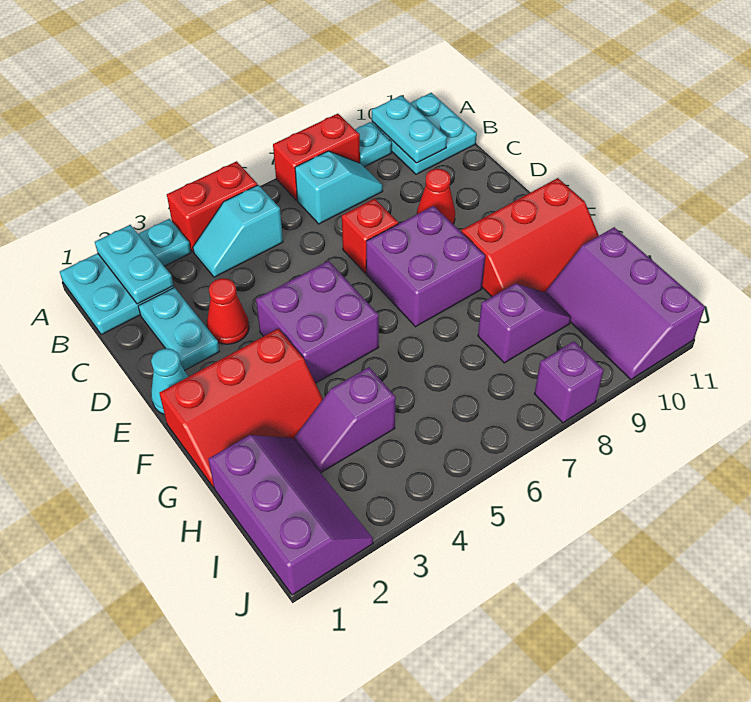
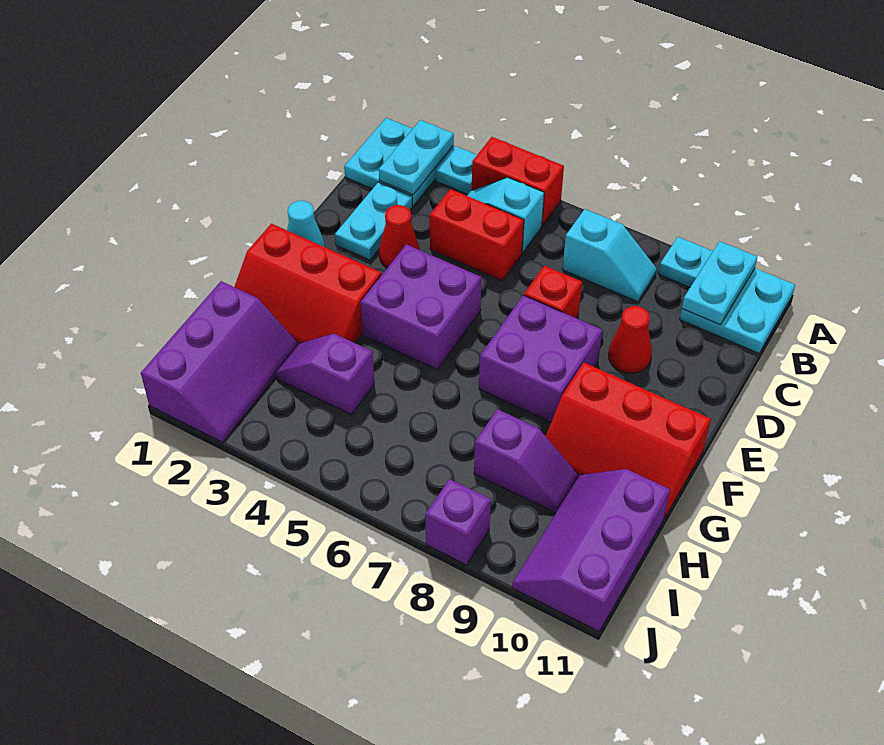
red brick A7:A8 level 1 -> red brick C4:C5 level 1

